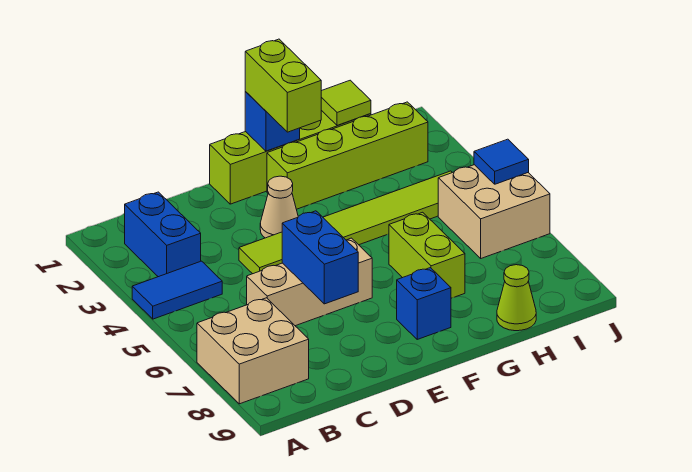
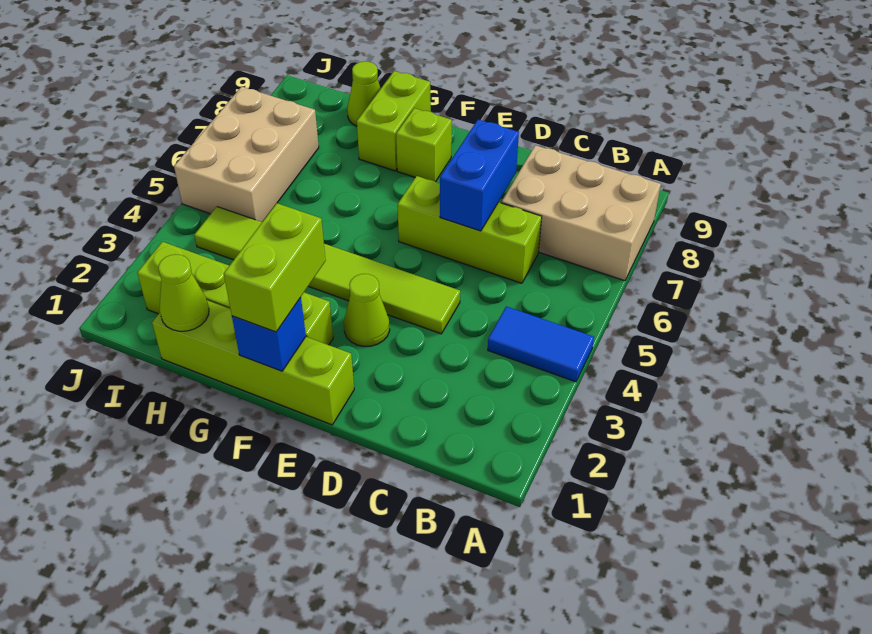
tan brick A7:B8 level 1 -> tan brick A7:C8 level 1
blue brick B2:B3 level 1 -> none
tan brick C6:E6 level 1 -> lime brick C6:E6 level 1
tan cone E3 level 1 -> lime cone E3 level 1
blue brick F8 level 1 -> lime brick F8 level 1
lime brick G6:G7 level 1 -> lime brick G8:G9 level 1
lime tile H1 level 2 -> lime cone H1 level 2
tan brick I5:J6 level 1 -> tan brick I5:J7 level 1
blue tile J5 level 2 -> none

